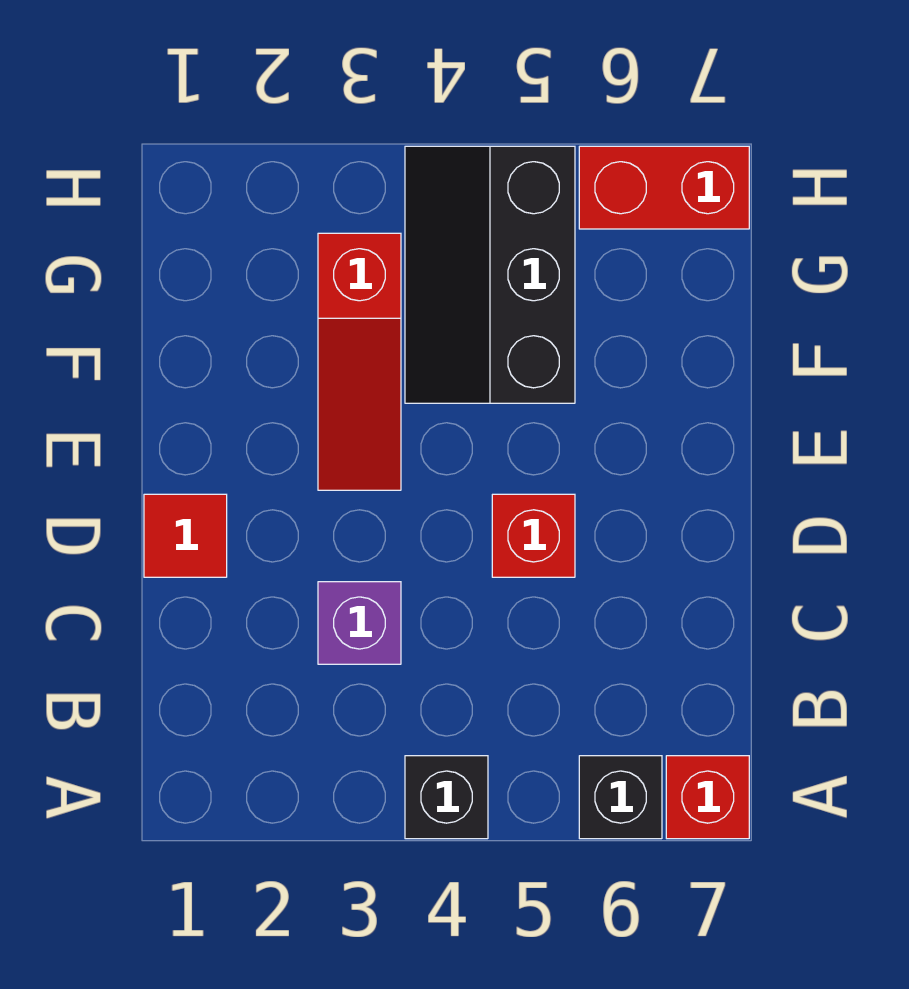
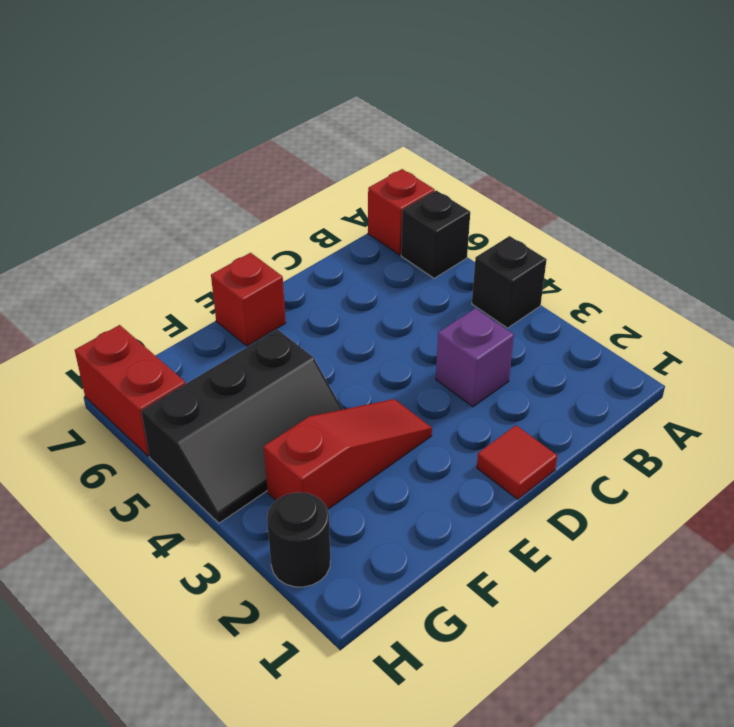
red brick D5 level 1 -> red brick E7 level 1
none -> black round brick H2 level 1

